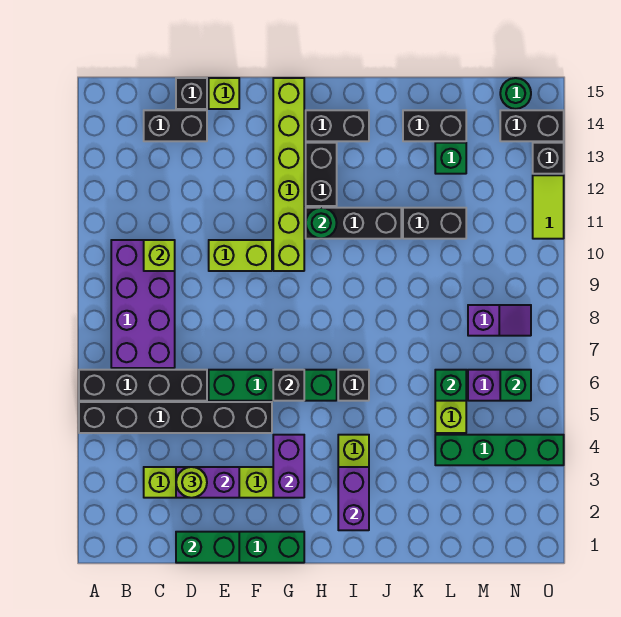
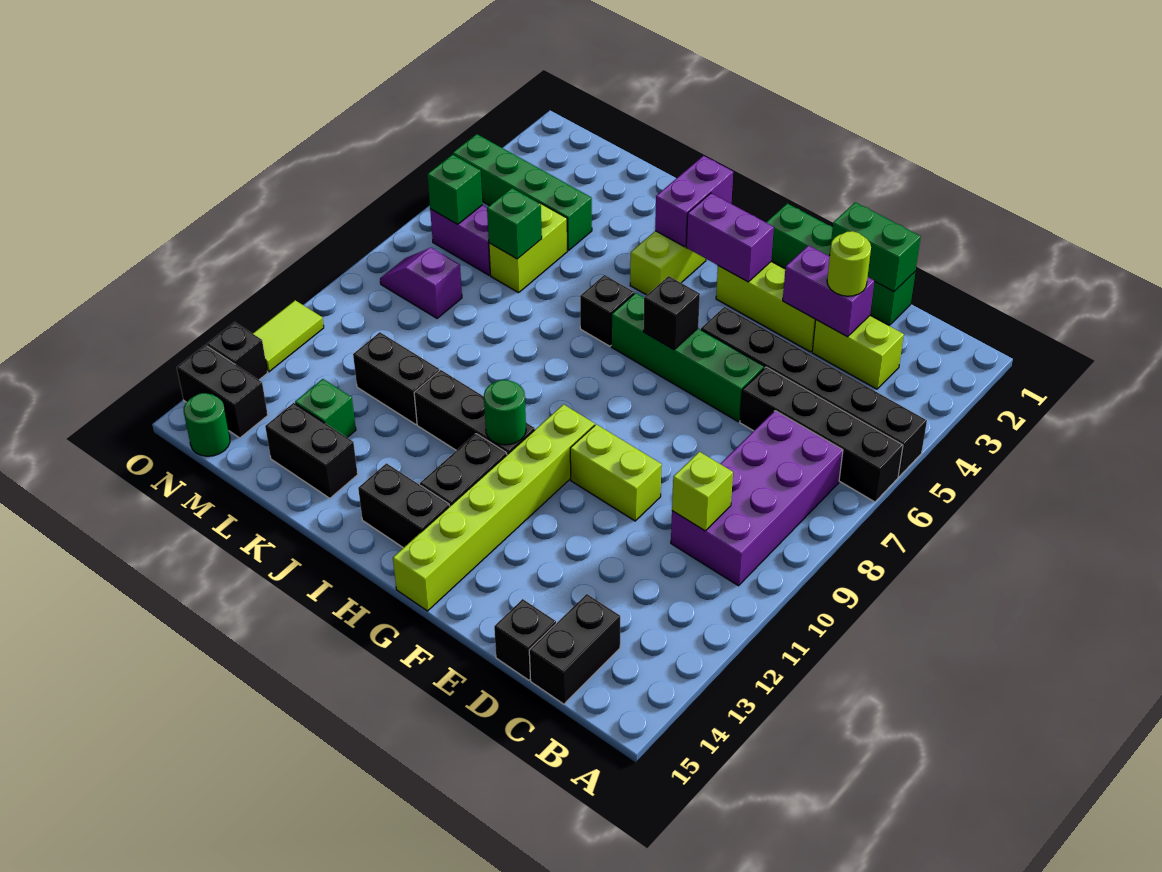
black brick C14:D14 level 1 -> black brick C14:C15 level 1
lime brick E15 level 1 -> none
purple brick G3:G4 level 2 -> purple brick G3:H3 level 2

